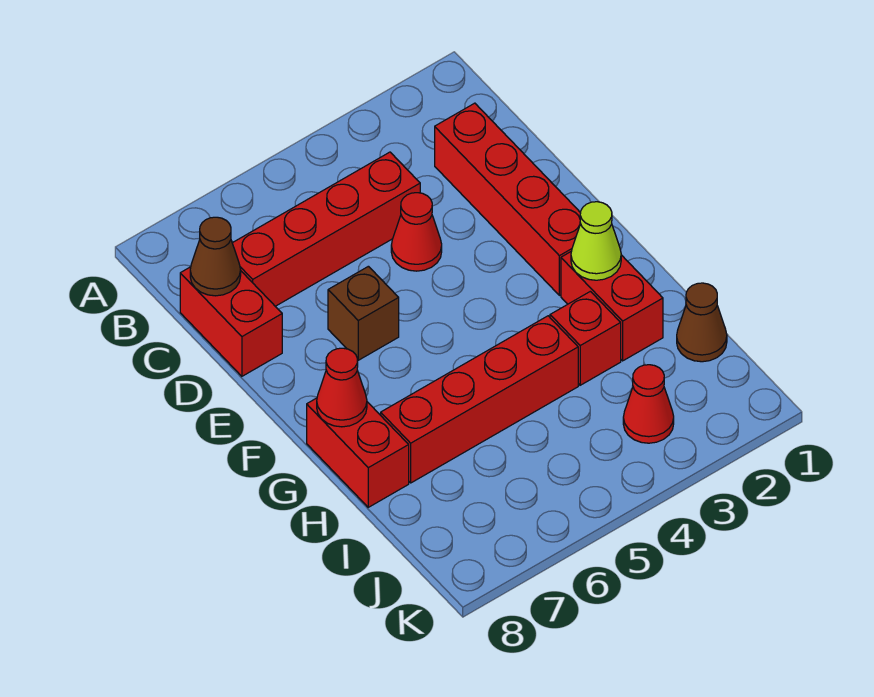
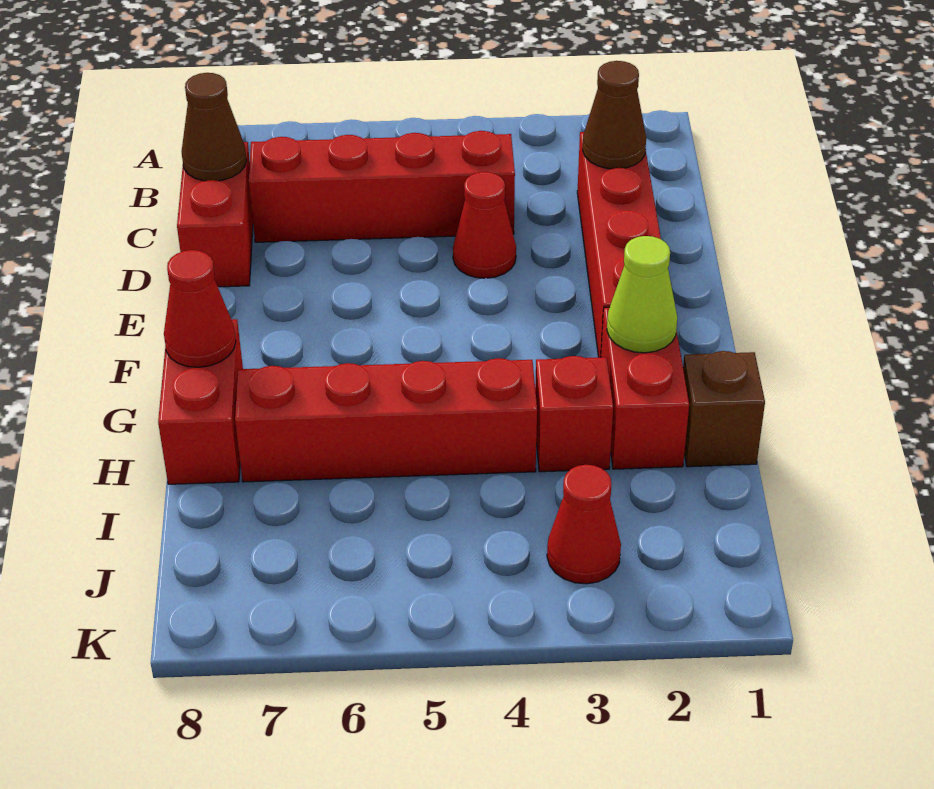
brown brick E6 level 1 -> brown brick H1 level 1
brown cone I1 level 1 -> brown cone C2 level 2

